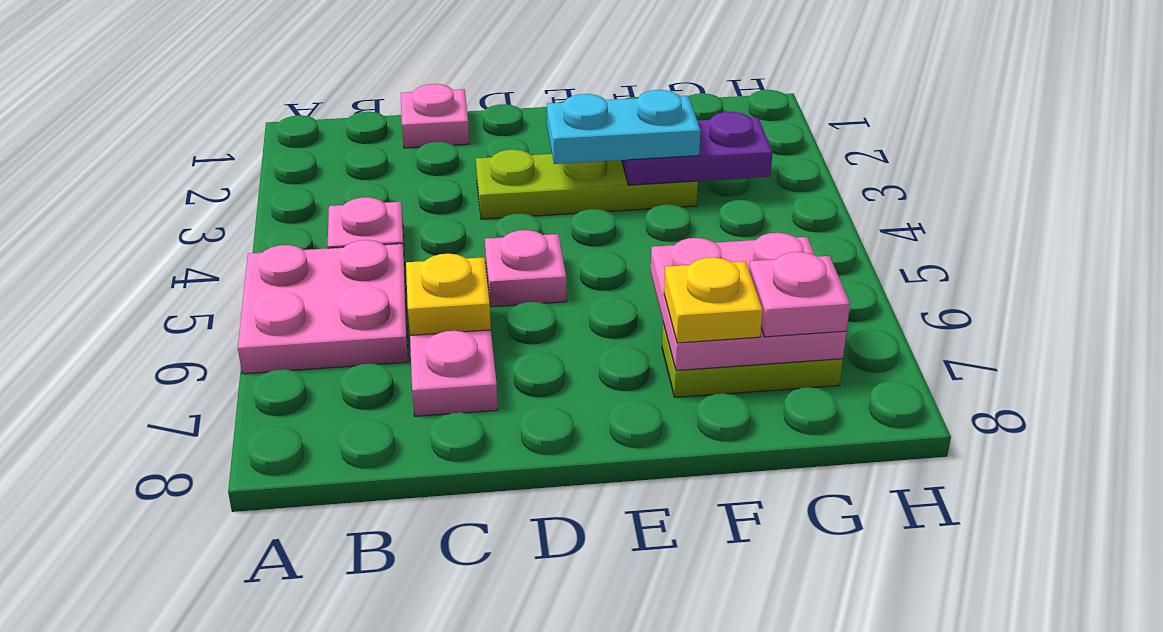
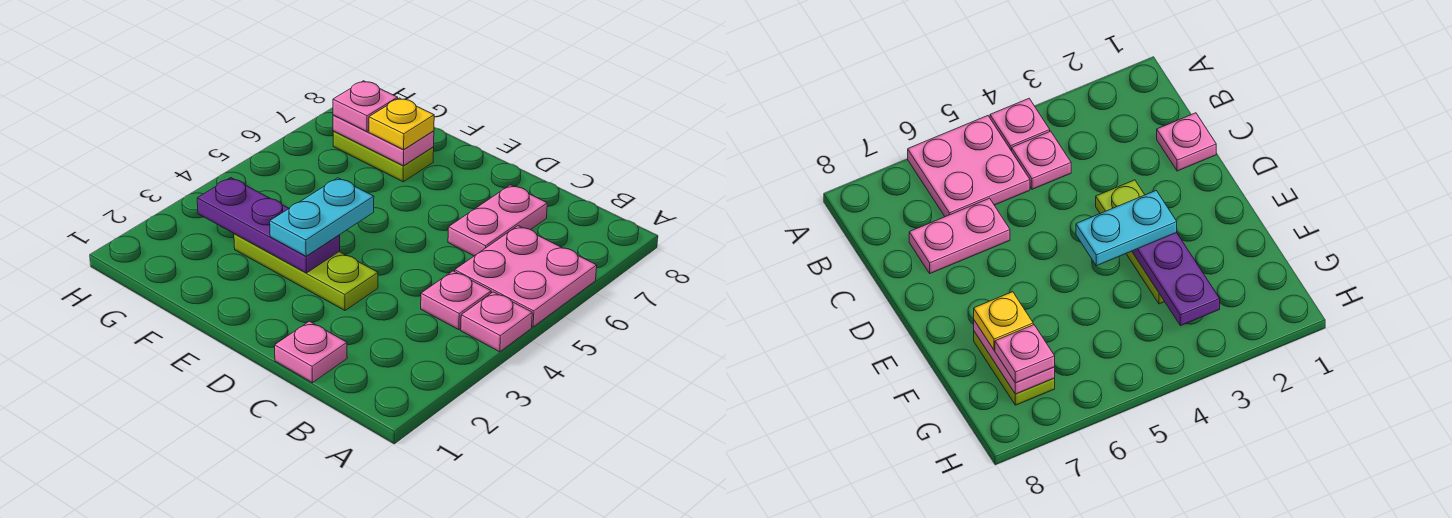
yellow plate C6 level 2 -> none
pink plate D5 level 1 -> pink plate A4 level 1
cyan plate E3:F3 level 3 -> cyan plate E3:E4 level 3
purple plate F3:G3 level 2 -> purple plate E3:G3 level 2
pink plate F6:G7 level 2 -> pink plate F7:G7 level 2

